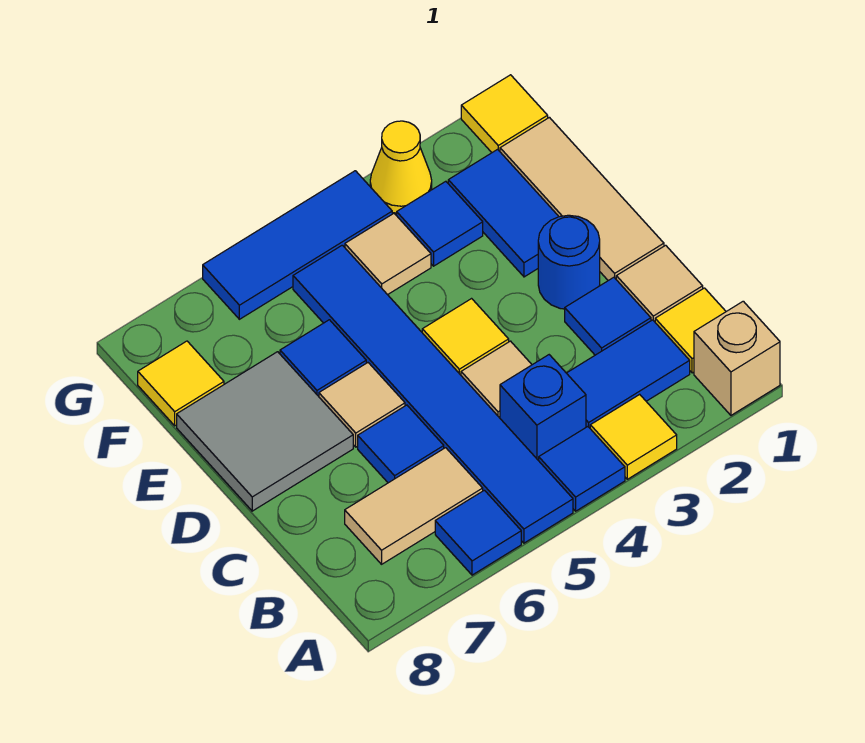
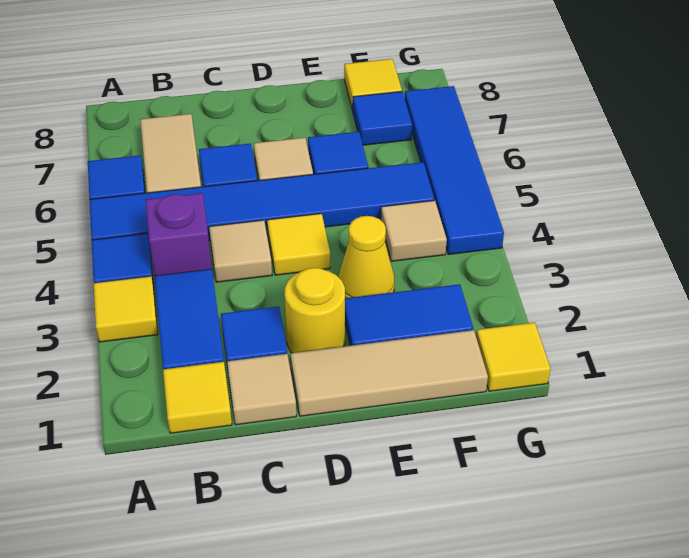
tan brick A1 level 1 -> none
blue brick B4 level 1 -> purple brick B4 level 1
blue round brick D2 level 1 -> yellow round brick D2 level 1
grey tile D7:E8 level 1 -> none
blue tile F3 level 1 -> blue tile F7 level 1
yellow cone G3 level 1 -> yellow cone E3 level 1
blue tile G4:G6 level 1 -> blue tile G4:G7 level 1

